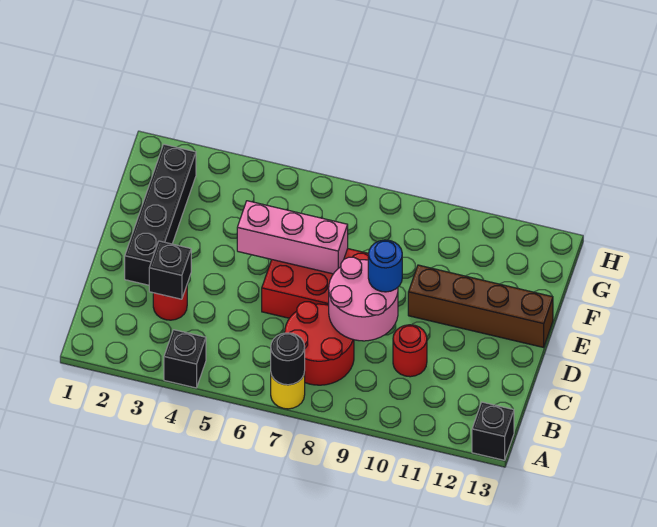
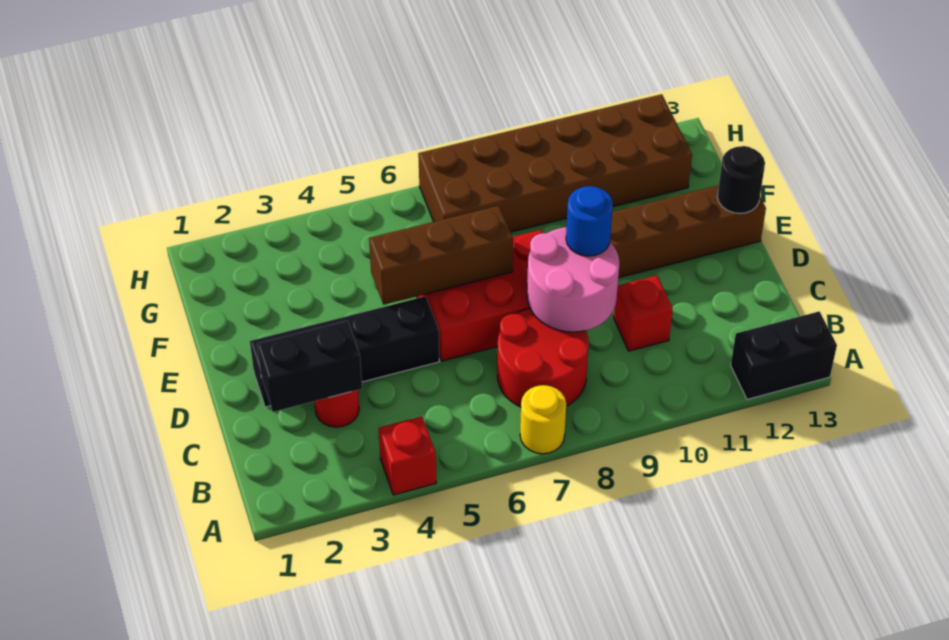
black brick A4 level 1 -> red brick A4 level 1
black round brick A7 level 2 -> black round brick E13 level 2
black brick A13 level 1 -> black brick A12:A13 level 1
black brick C3 level 2 -> black brick C2:C3 level 2
red round brick C10 level 1 -> red brick C10 level 1
black brick D2:G2 level 1 -> black brick D2:D5 level 1
pink brick E5:E7 level 2 -> brown brick E5:E7 level 2
none -> brown brick G7:H12 level 1

